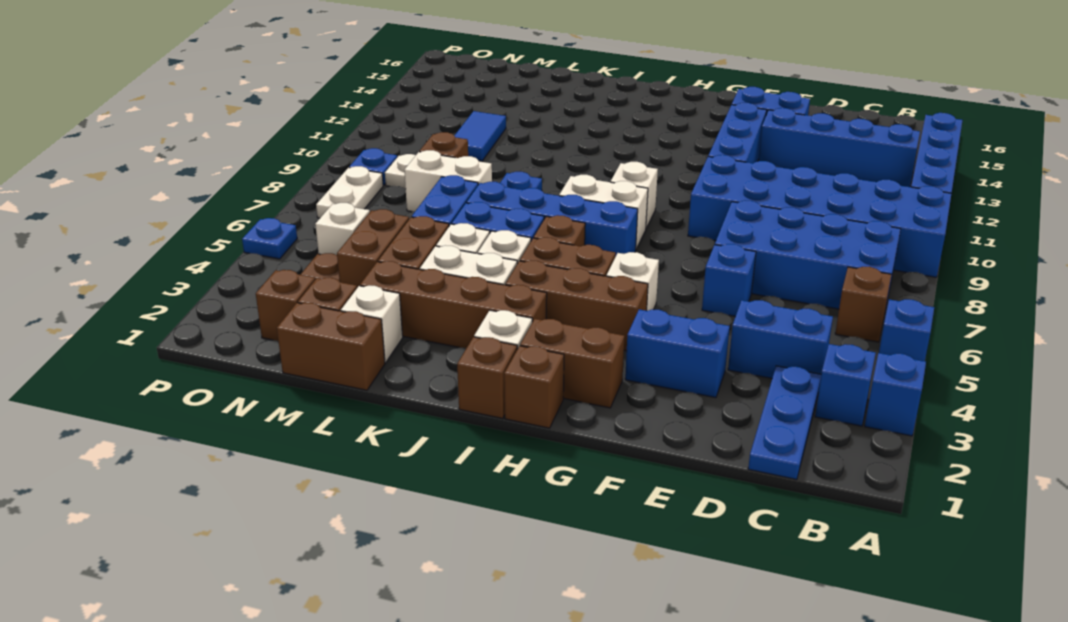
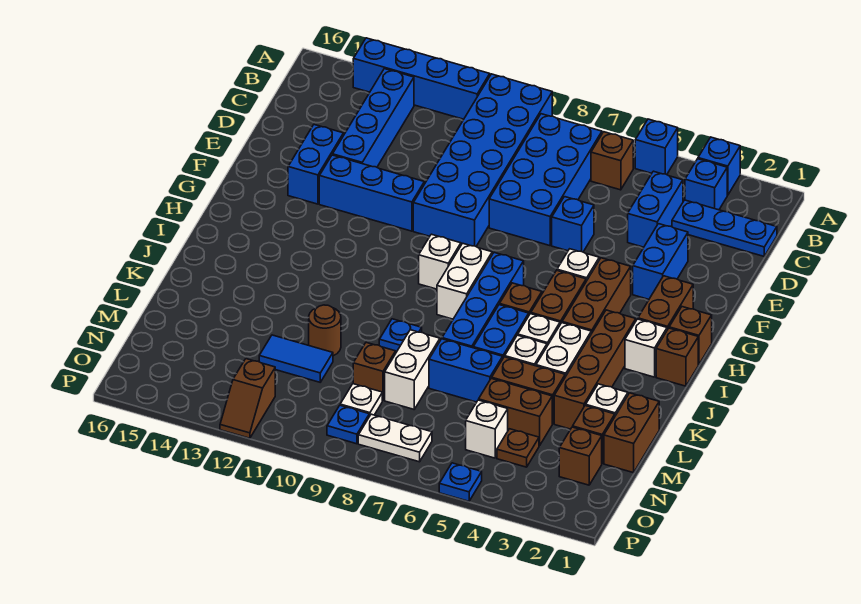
none -> brown round brick L11 level 1
none -> brown slope O12:P12 level 1 top O

